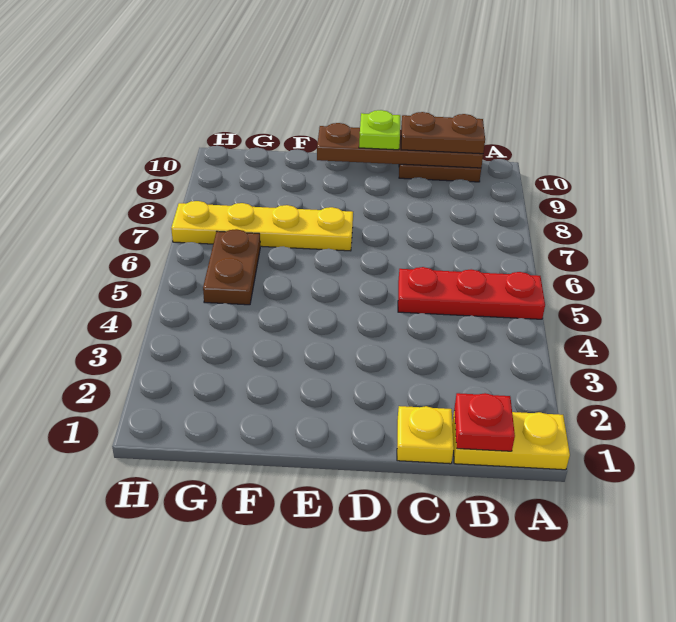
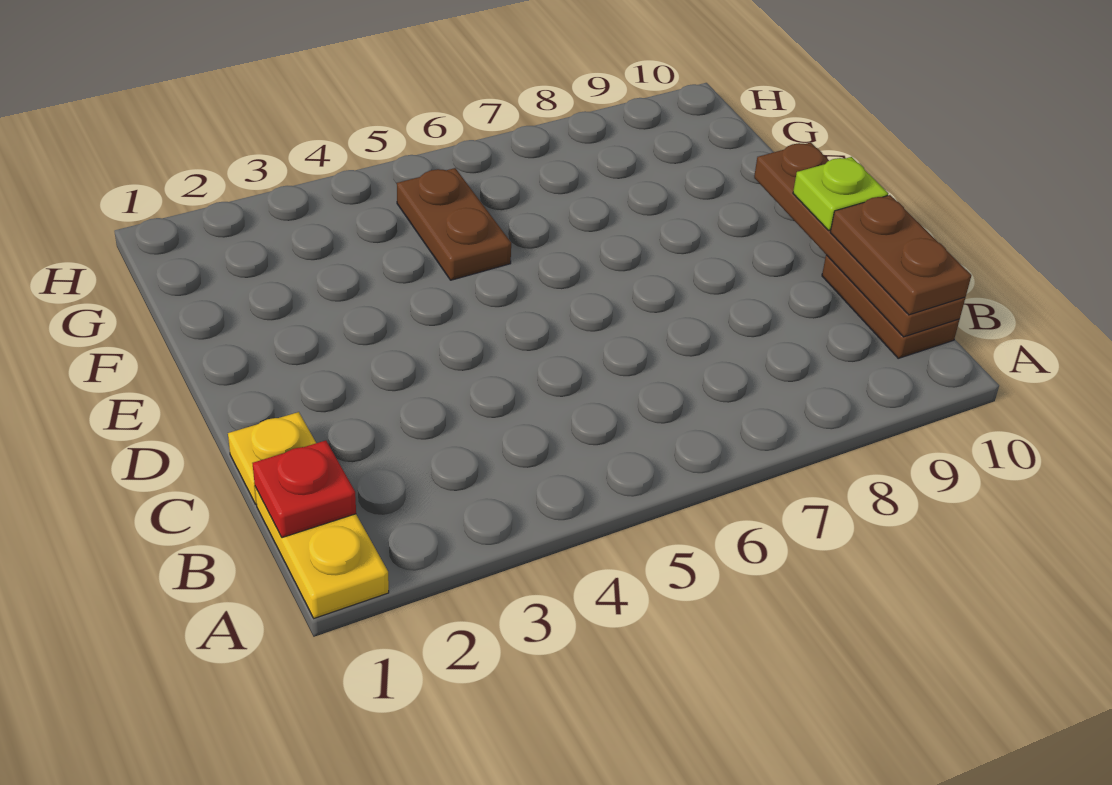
red plate A5:C5 level 1 -> none
yellow plate E7:H7 level 1 -> none
brown plate G5:G6 level 1 -> brown plate F5:G5 level 1

